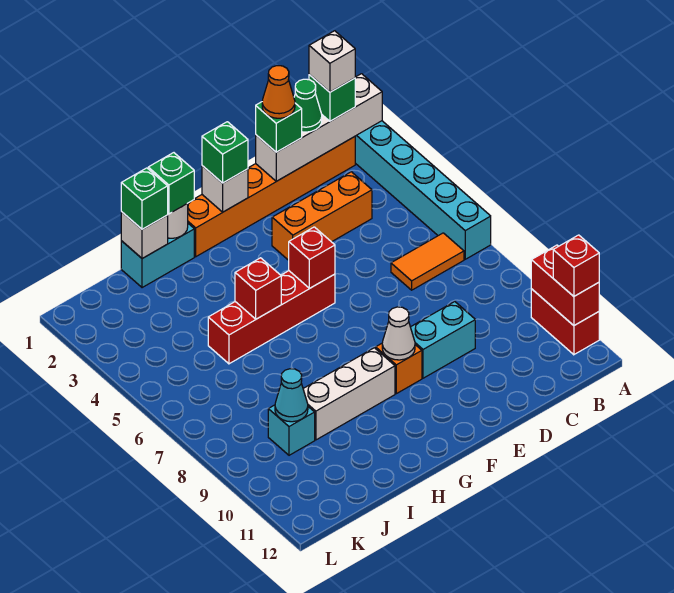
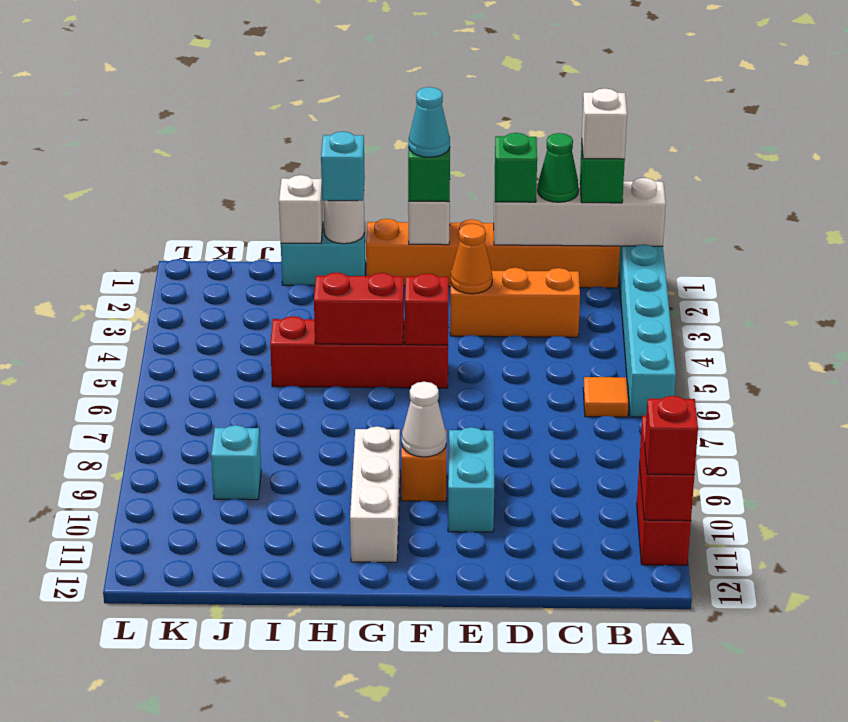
orange tile B6:C6 level 1 -> orange tile B6 level 1
orange cone D1 level 4 -> orange cone E3 level 2
cyan brick D9:E9 level 1 -> cyan brick E9:E10 level 1
white brick G9:I9 level 1 -> white brick G9:G11 level 1
green brick H1 level 3 -> cyan brick H1 level 3
red brick H5 level 2 -> red brick G5:H5 level 2
green brick I1 level 3 -> none
cyan cone J9 level 2 -> cyan cone F1 level 4

